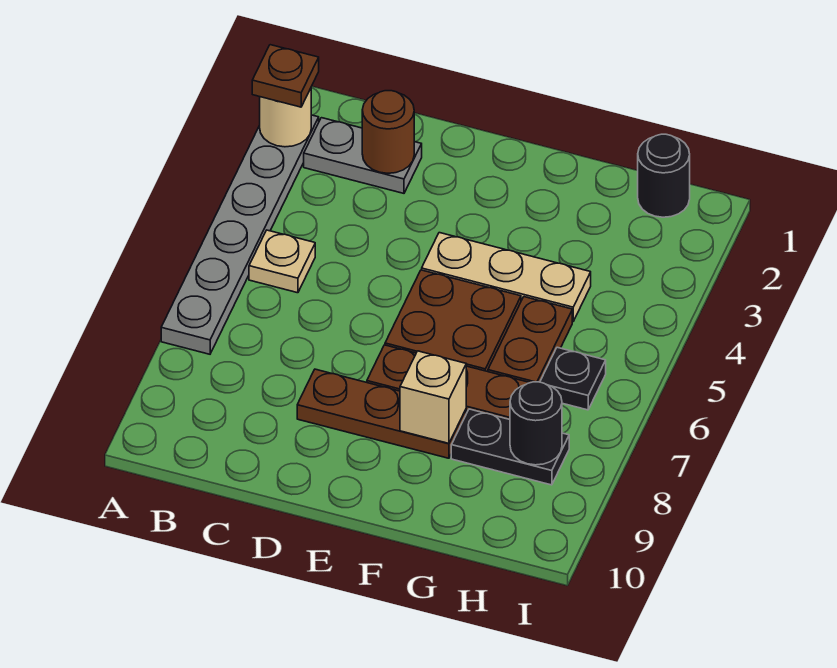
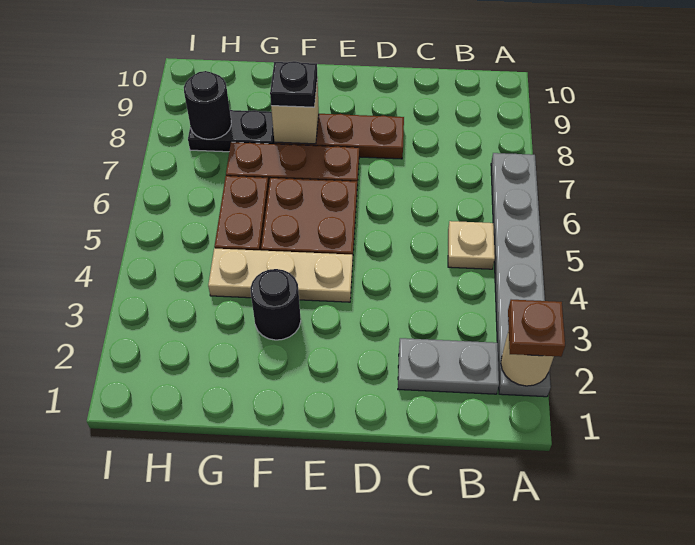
brown round brick C2 level 2 -> none
black round brick H1 level 1 -> black round brick F3 level 1
black plate H6 level 1 -> black plate F8 level 3

